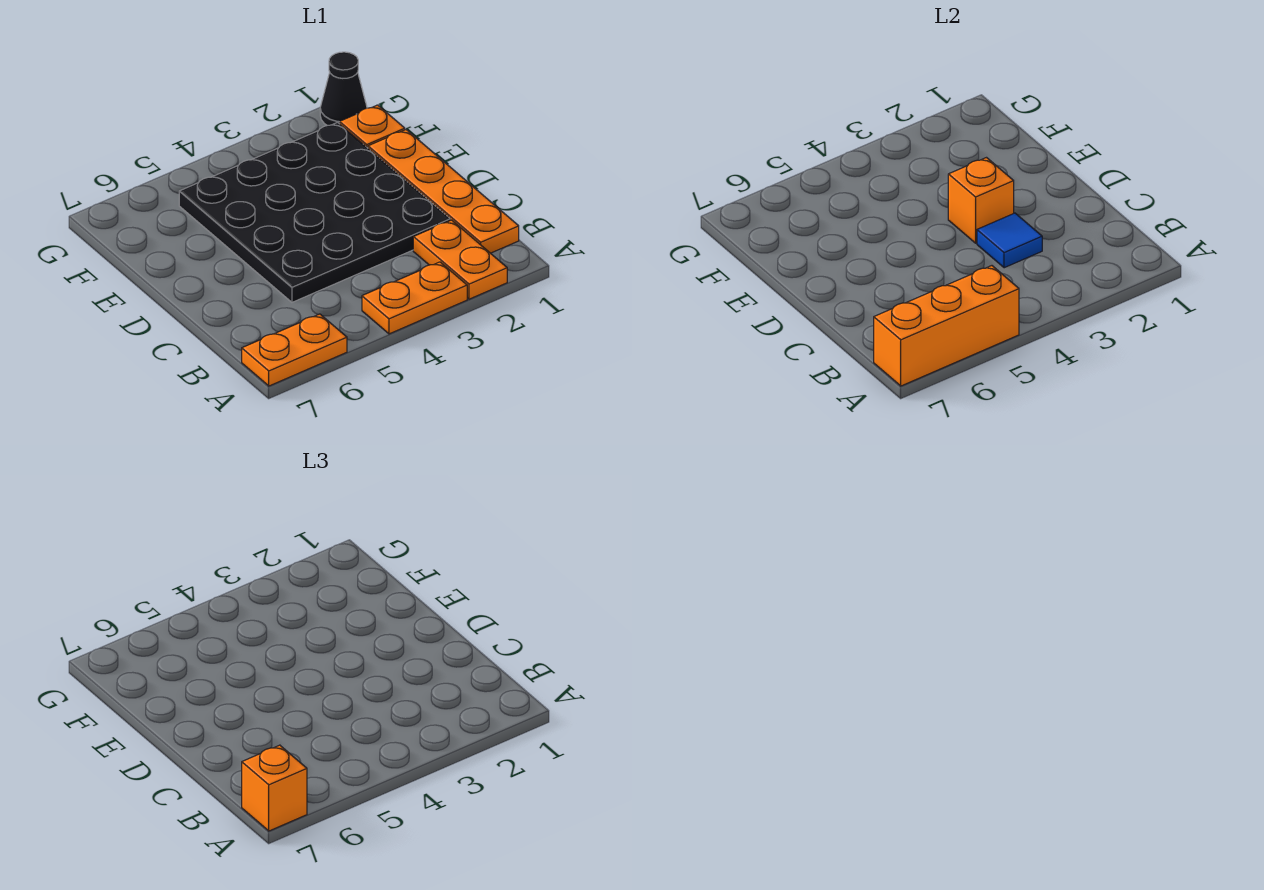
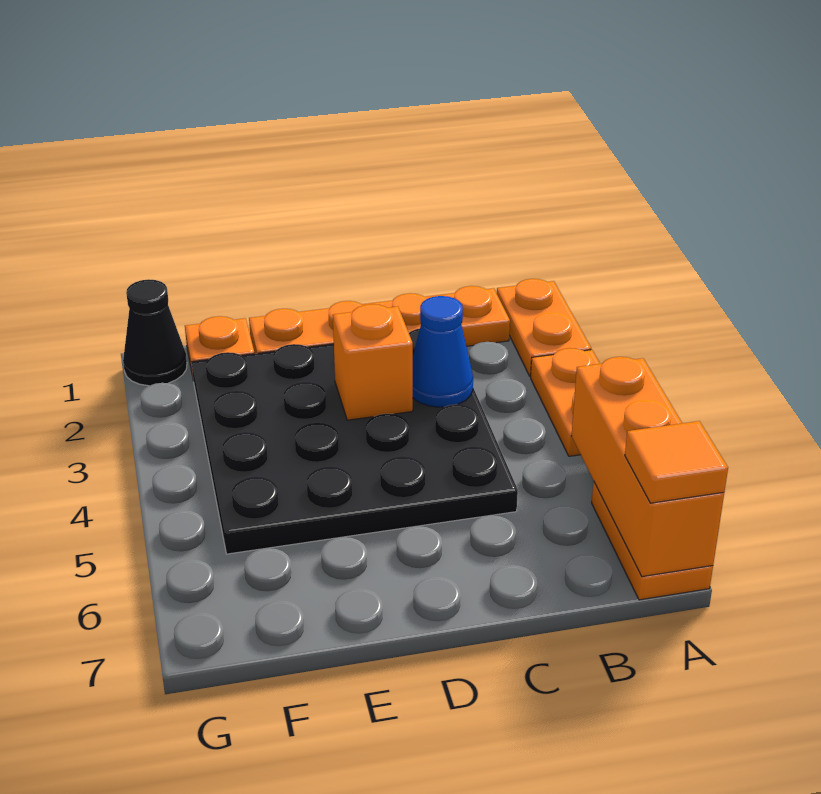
orange plate A2:B2 level 1 -> orange plate A1:A2 level 1
orange brick A7 level 3 -> orange tile A7 level 3
blue tile C3 level 2 -> blue cone C3 level 2

